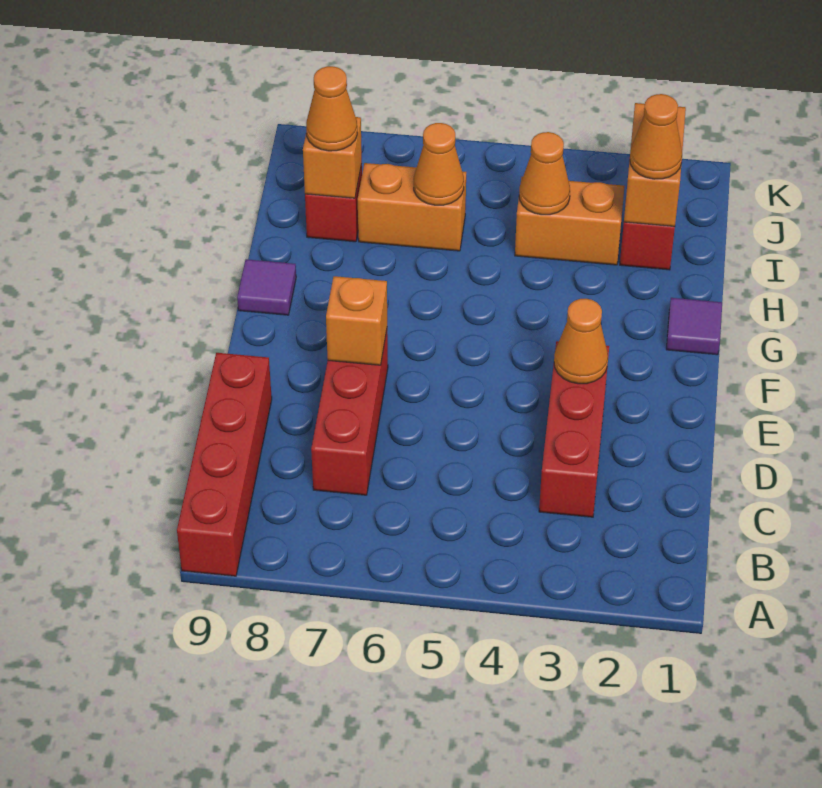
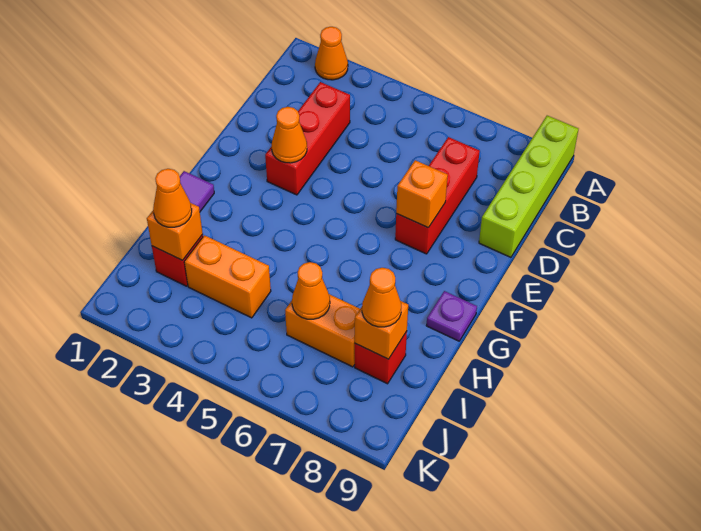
red brick A9:D9 level 1 -> lime brick A9:D9 level 1
purple tile G9 level 1 -> purple plate G9 level 1
orange brick I2:J2 level 2 -> orange brick I2 level 2
orange cone I4 level 2 -> orange cone A2 level 1

